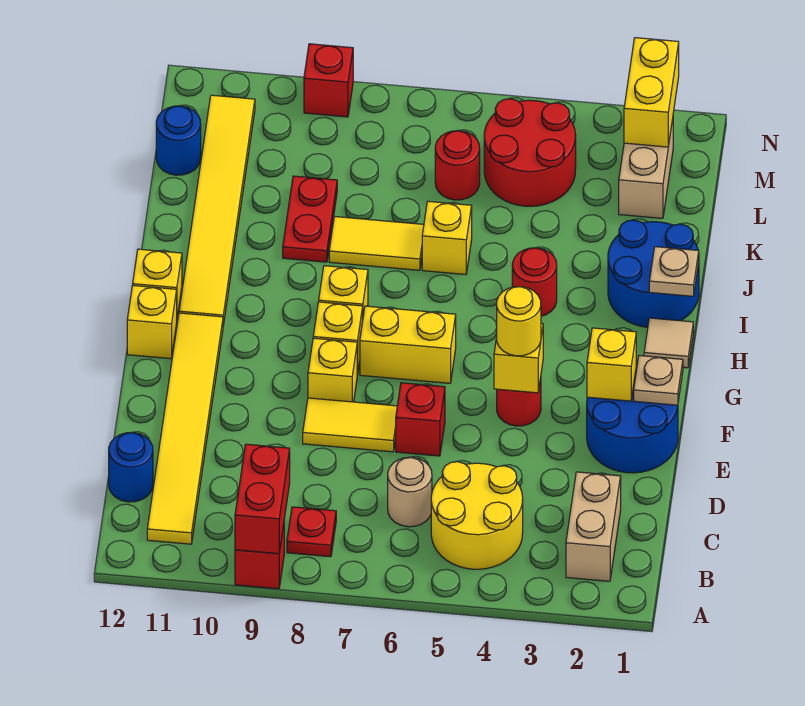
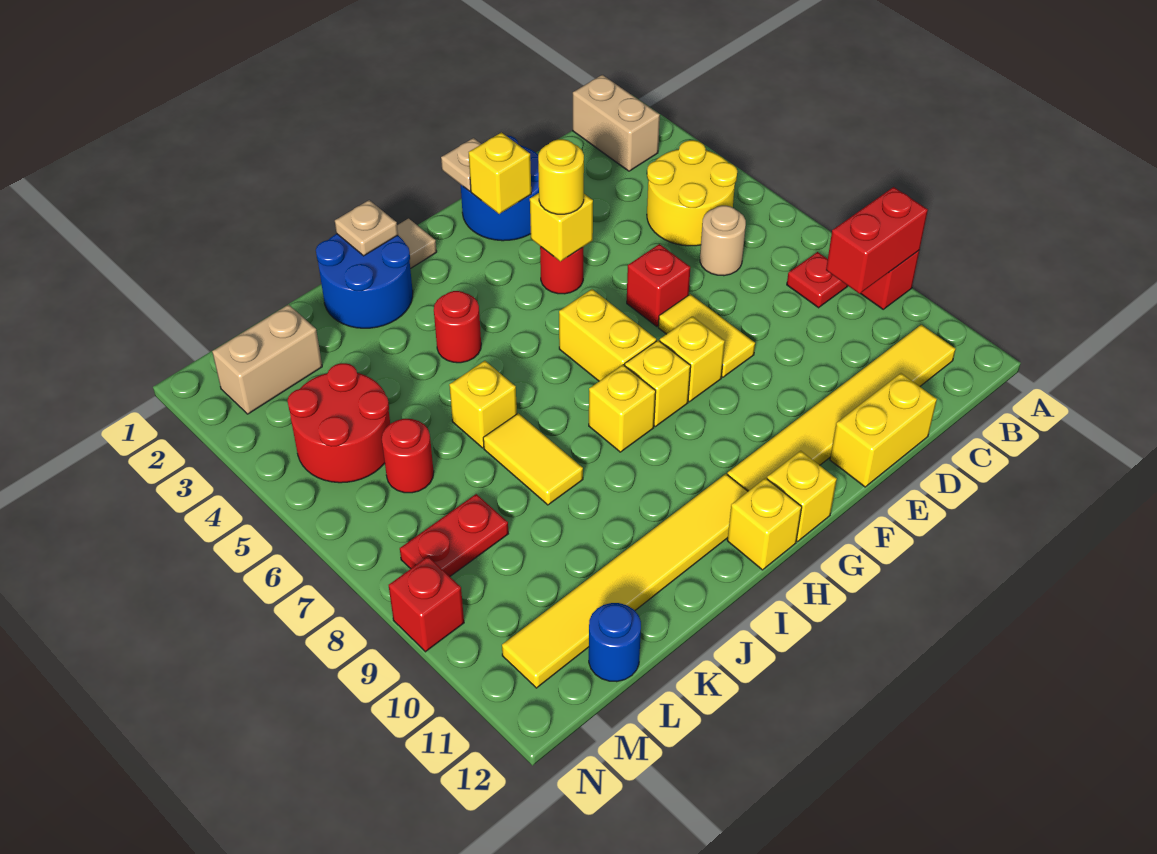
tan brick B2:C2 level 1 -> tan brick B1:B2 level 1
blue round brick C12 level 1 -> none
red plate J9:K9 level 1 -> red plate L8:M8 level 1
yellow brick M2:N2 level 2 -> yellow brick D12:E12 level 1

